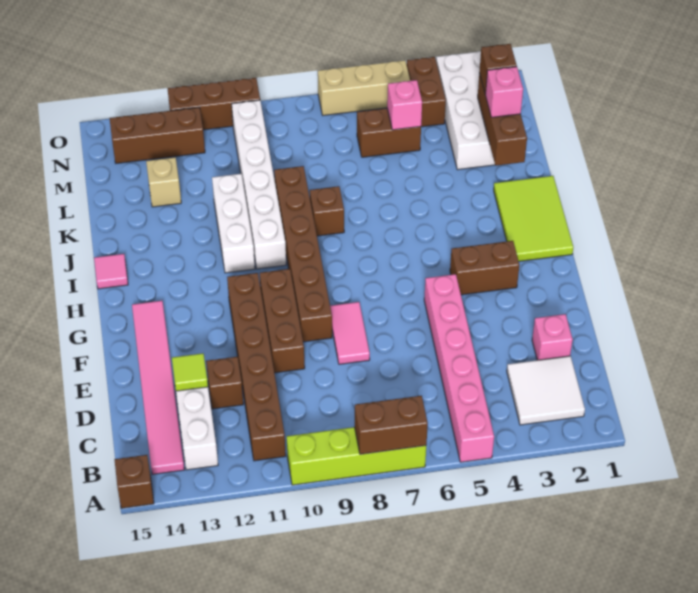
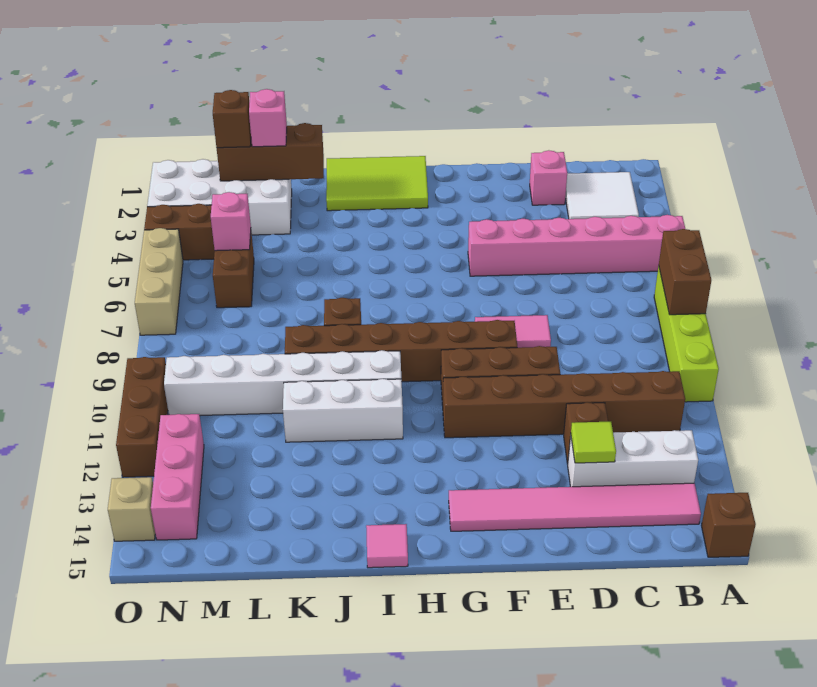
brown brick G3:G4 level 1 -> none
tan brick L13 level 1 -> tan brick O14 level 1
brown brick N12:N14 level 1 -> pink brick N12:N14 level 1

